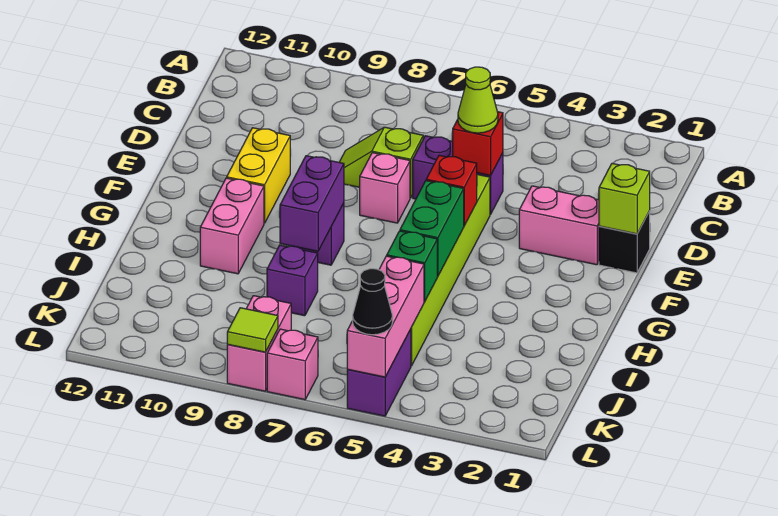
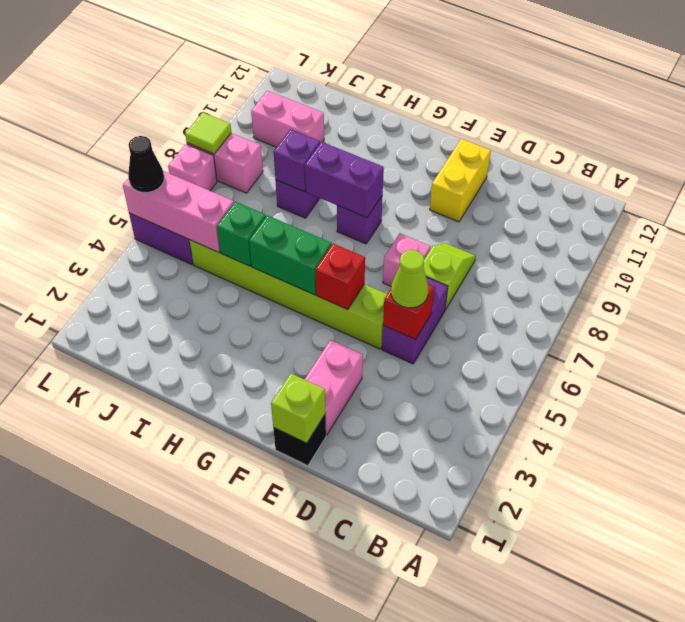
yellow brick E10:F10 level 1 -> yellow brick E10:E11 level 1
pink brick G10:H10 level 1 -> pink brick J10:K10 level 1
none -> purple brick I8 level 2

